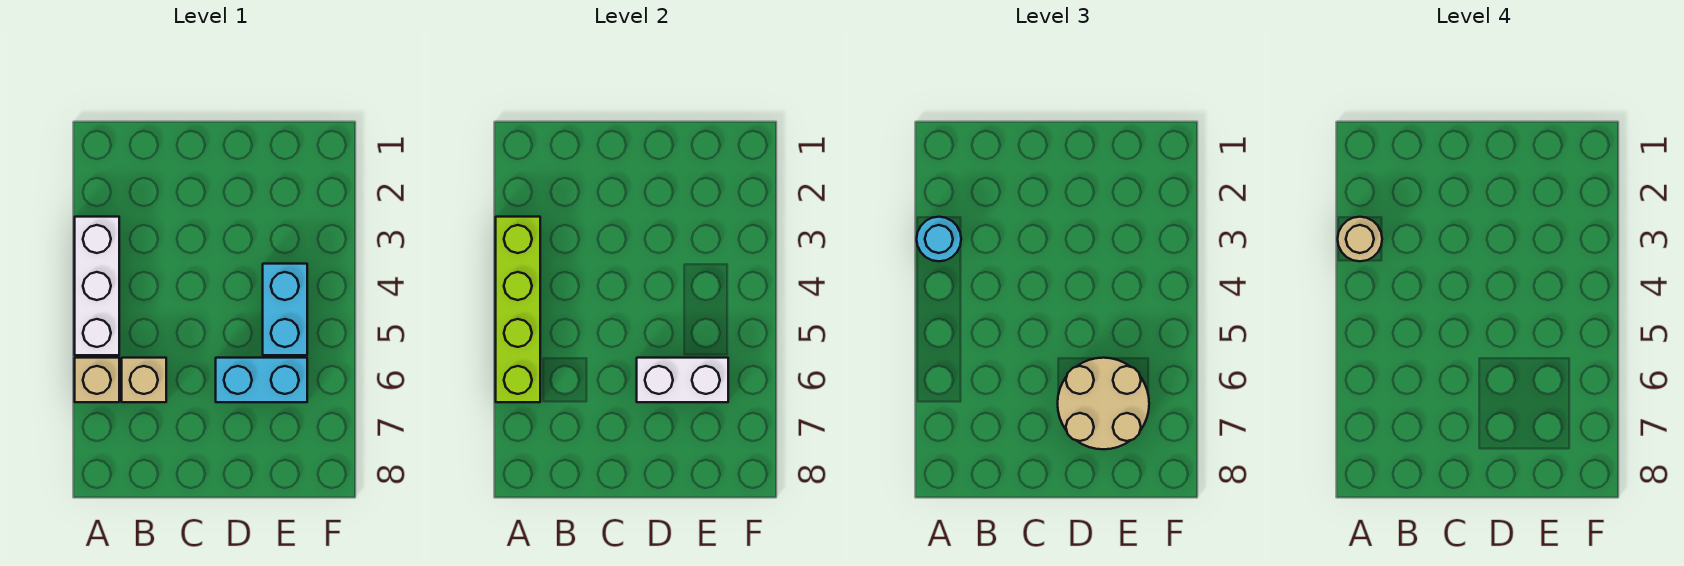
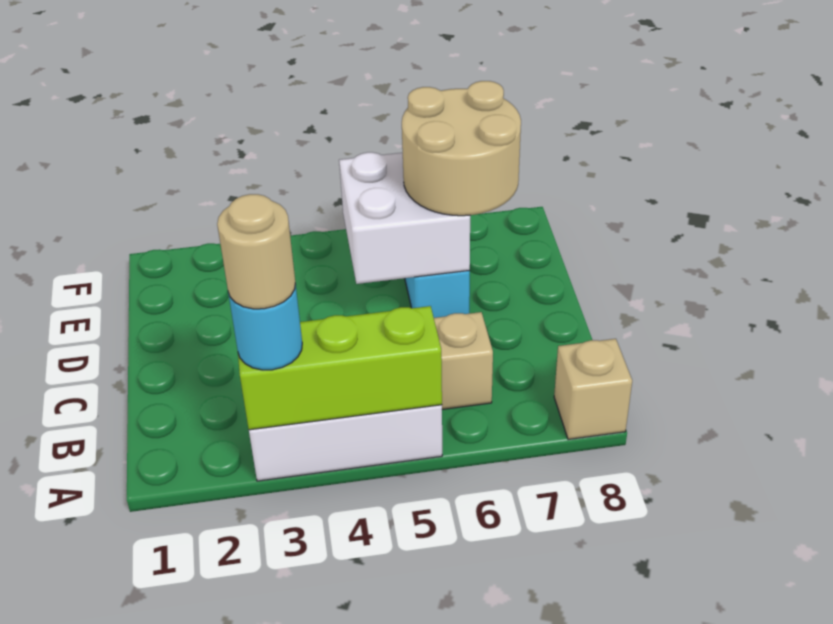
lime brick A3:A6 level 2 -> lime brick A3:A5 level 2
tan brick A6 level 1 -> tan brick A8 level 1
white brick D6:E6 level 2 -> white brick D5:E6 level 2
cyan brick E4:E5 level 1 -> none

